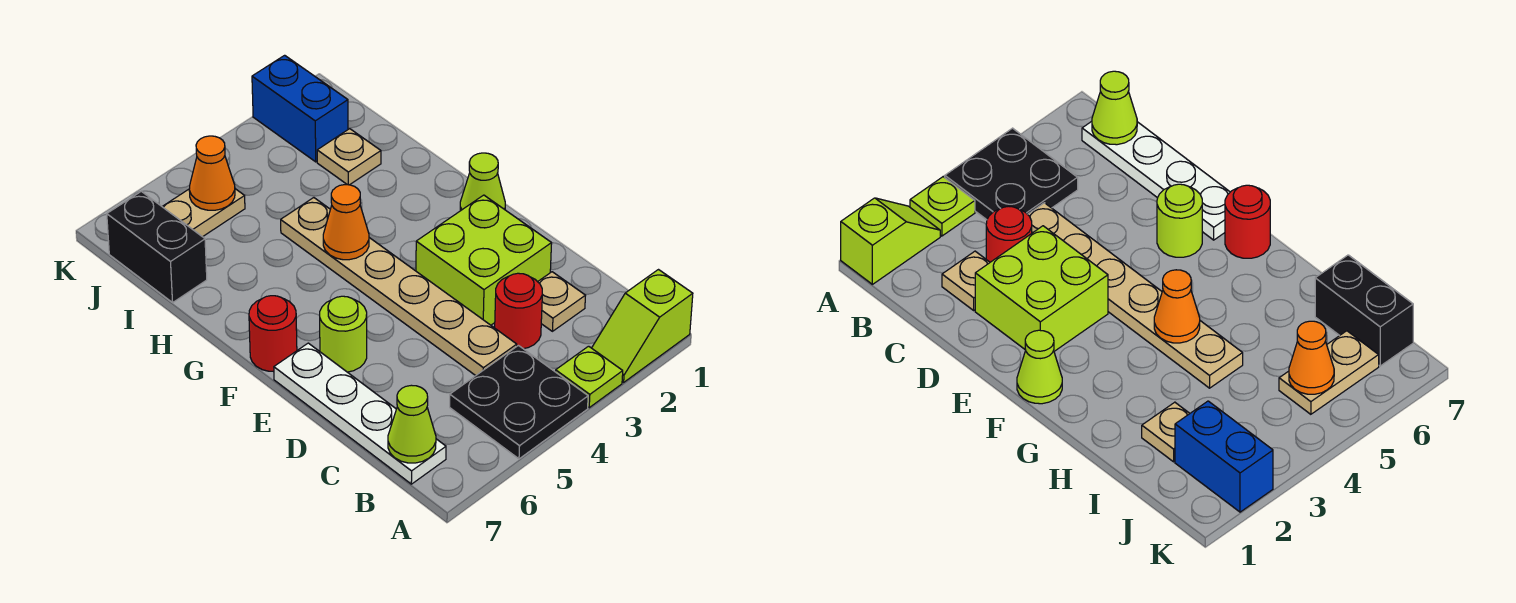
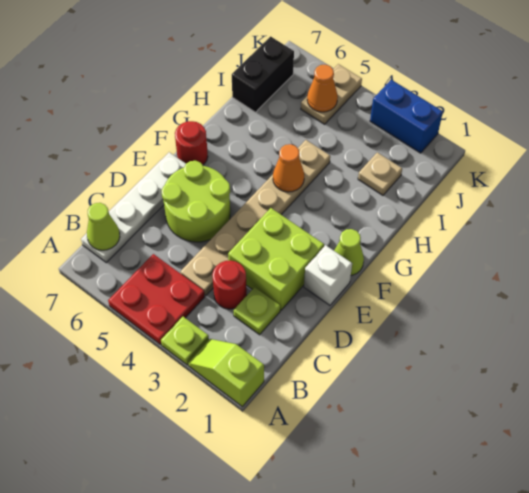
black plate A4:B5 level 1 -> red plate A4:B5 level 1
tan plate C2 level 1 -> lime plate C2 level 1
none -> white brick E1 level 1
lime round brick E6 level 1 -> lime round brick D5:E6 level 1
blue brick J2:K2 level 1 -> blue brick K2:K3 level 1
tan plate J5:J6 level 1 -> tan plate J5:K5 level 1

